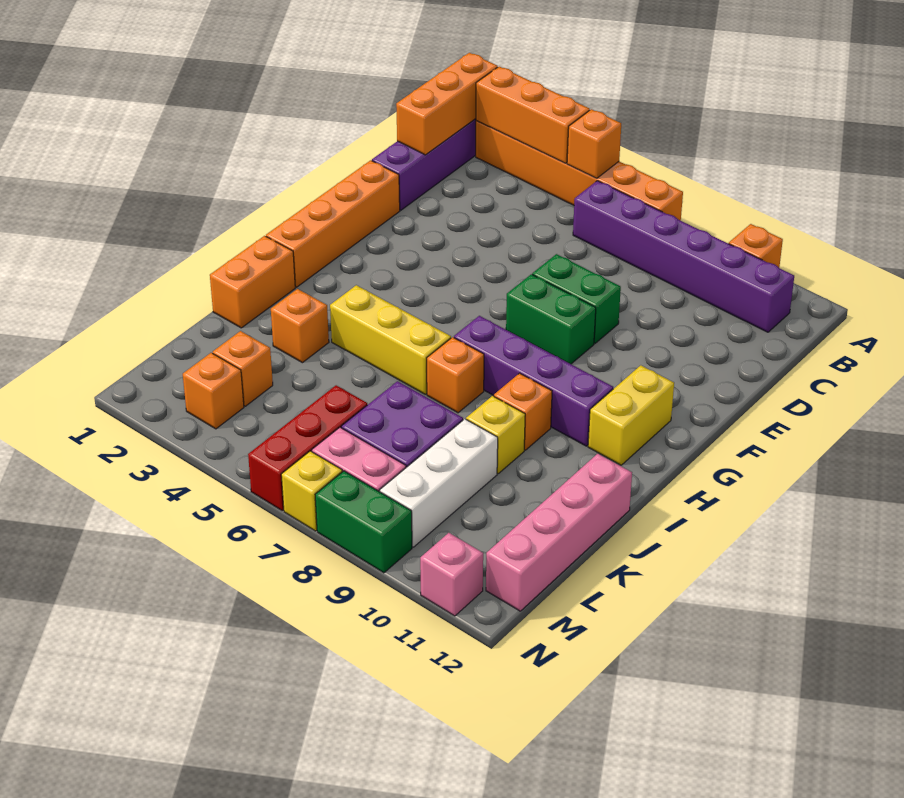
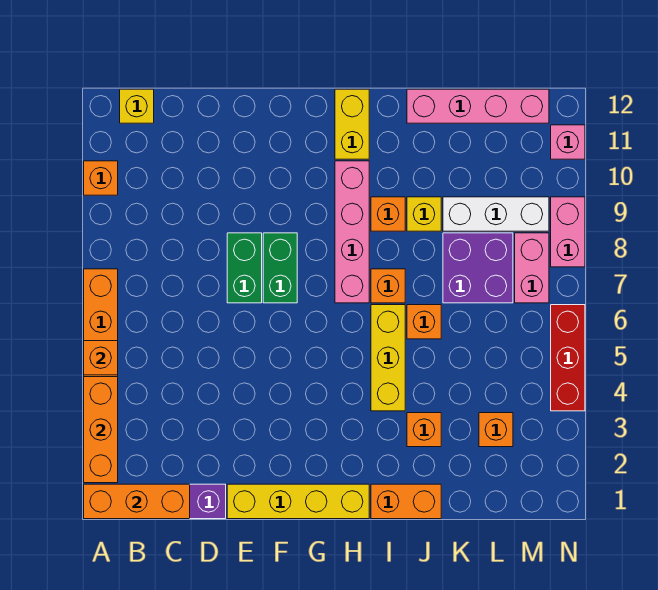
purple brick B6:B11 level 1 -> none
orange brick E1:H1 level 1 -> yellow brick E1:H1 level 1
yellow brick G11:H11 level 1 -> yellow brick H11:H12 level 1
purple brick H7:H10 level 1 -> pink brick H7:H10 level 1
red brick L6:N6 level 1 -> red brick N4:N6 level 1
orange brick M3 level 1 -> orange brick J6 level 1
yellow brick N7 level 1 -> yellow brick B12 level 1
green brick N8:N9 level 1 -> pink brick N8:N9 level 1

